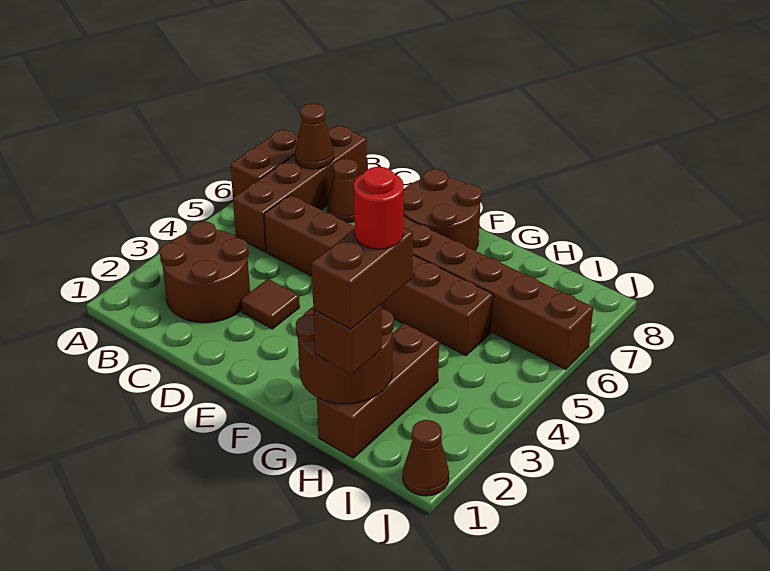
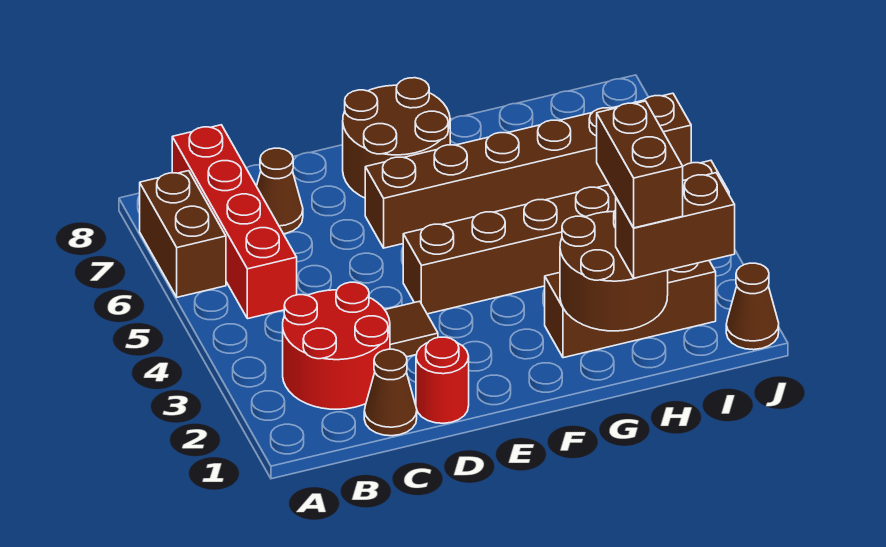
brown round brick B2:C3 level 1 -> red round brick B2:C3 level 1
brown brick B5:B8 level 1 -> red brick B5:B8 level 1
brown cone B7 level 2 -> brown cone C1 level 1
brown brick C5:H5 level 1 -> brown brick E4:J4 level 1
brown brick H1:H3 level 1 -> brown brick G2:I2 level 1
brown brick H1 level 3 -> brown brick H1:I1 level 3
red round brick H2 level 5 -> red round brick D1 level 1

